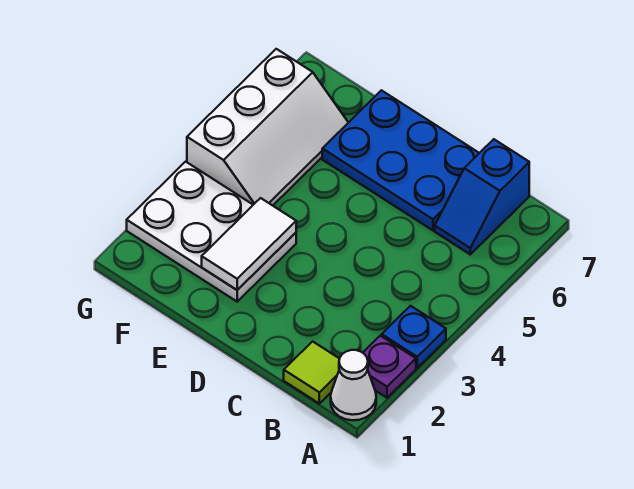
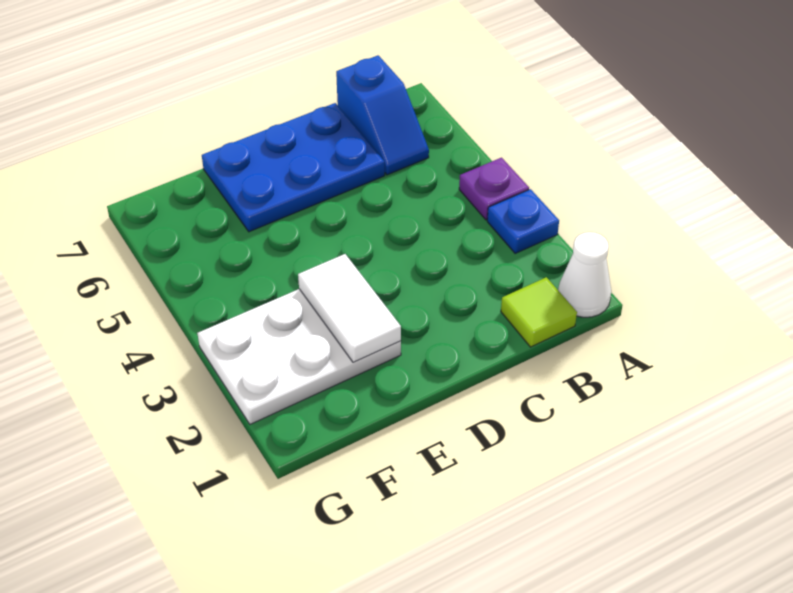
purple plate A2 level 1 -> purple plate A4 level 1
white slope F4:G6 level 1 top G -> none

